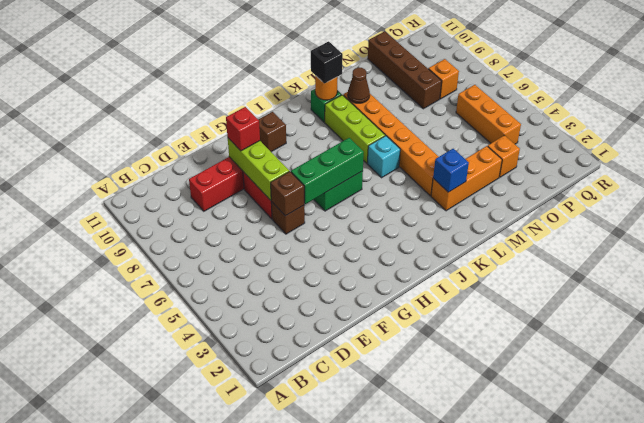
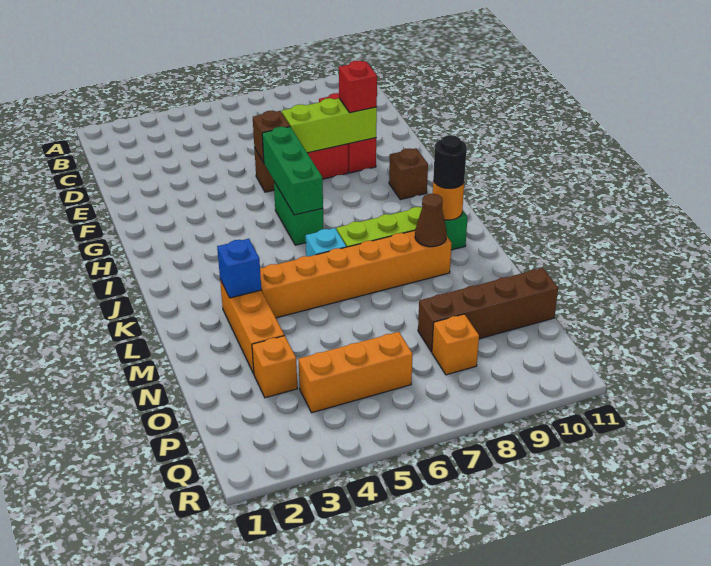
black brick K10 level 3 -> black round brick K10 level 3

